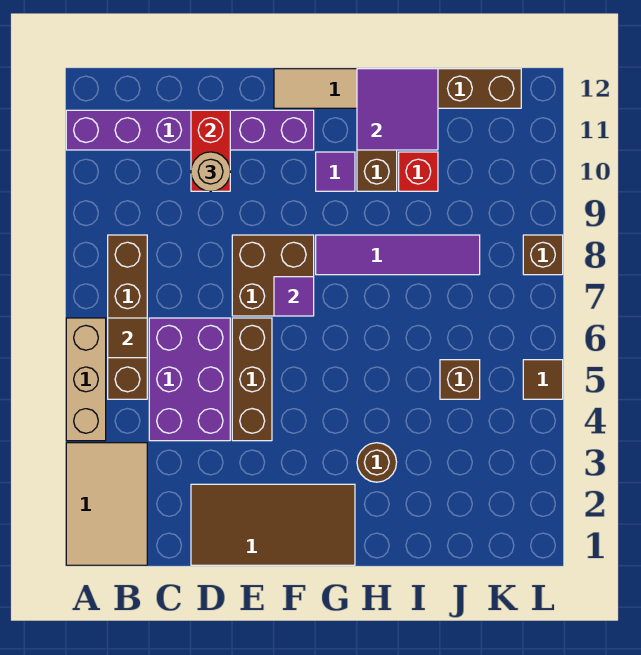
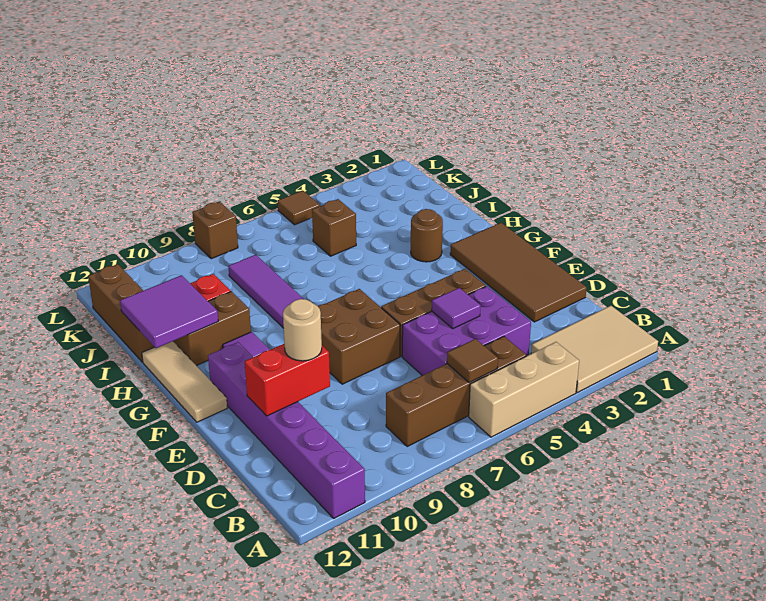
purple tile F7 level 2 -> purple tile D5 level 2

